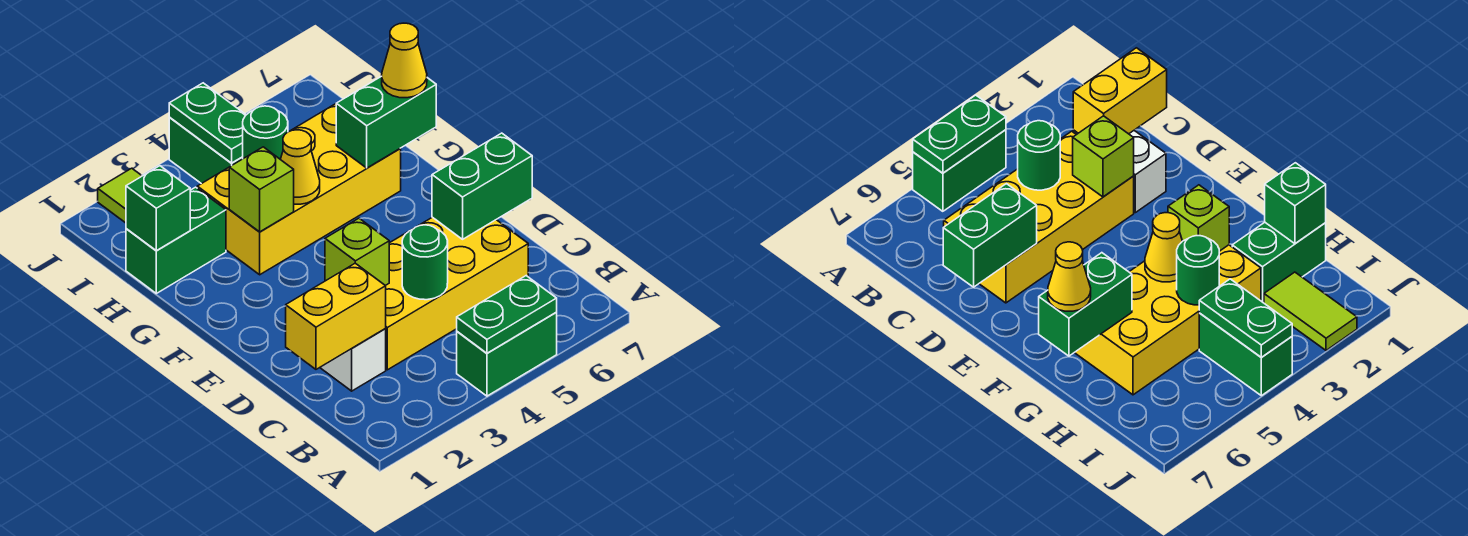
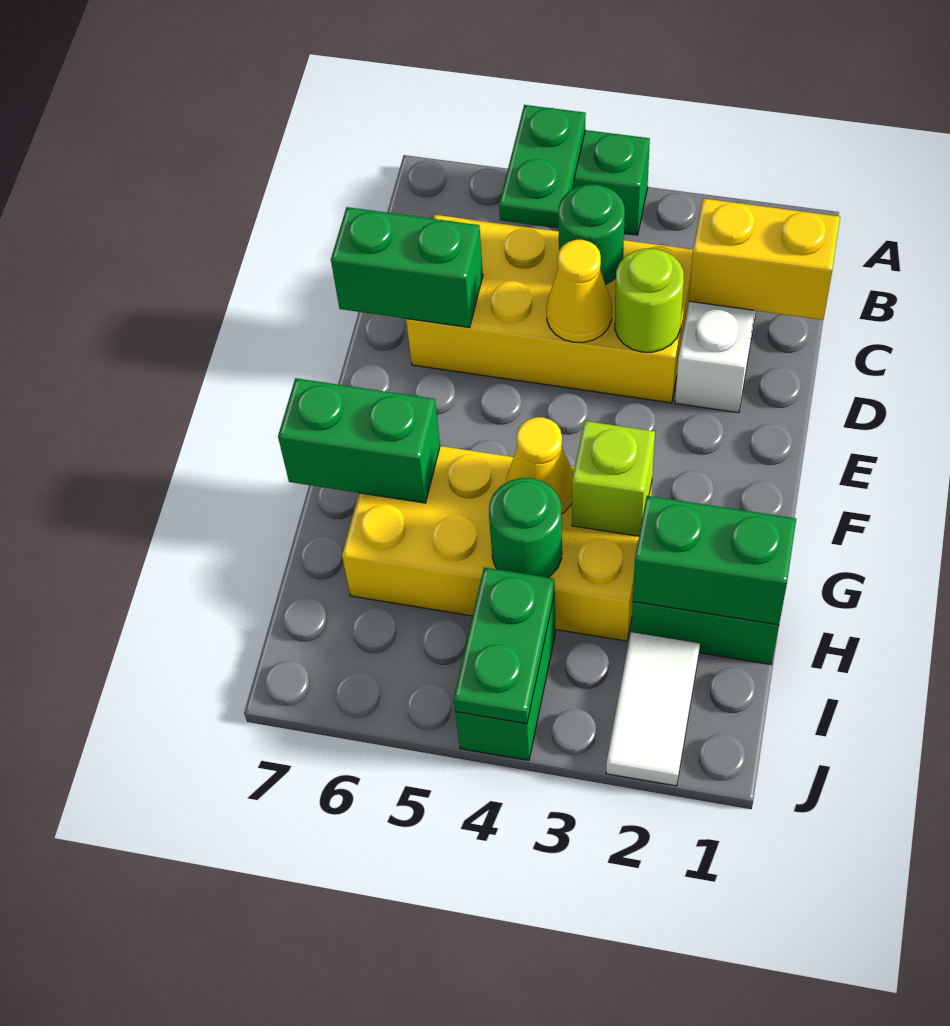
green plate A4:A5 level 2 -> green plate A5:B5 level 2
lime brick D3 level 2 -> lime round brick D3 level 2
yellow cone G7 level 3 -> yellow cone D4 level 2
green brick H1 level 2 -> green brick H1:H2 level 2
lime tile I2:J2 level 1 -> white tile I2:J2 level 1

